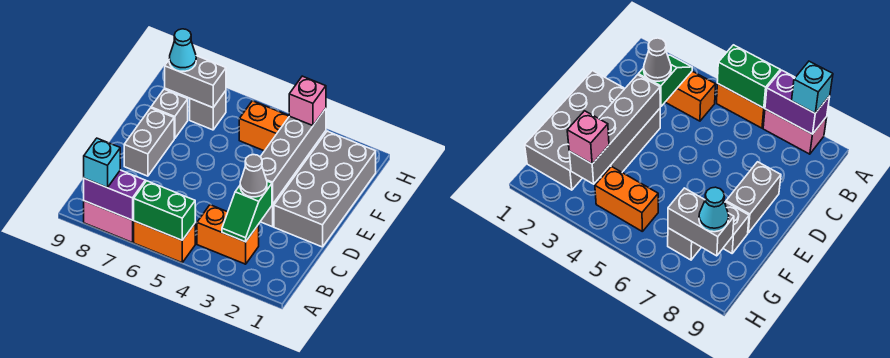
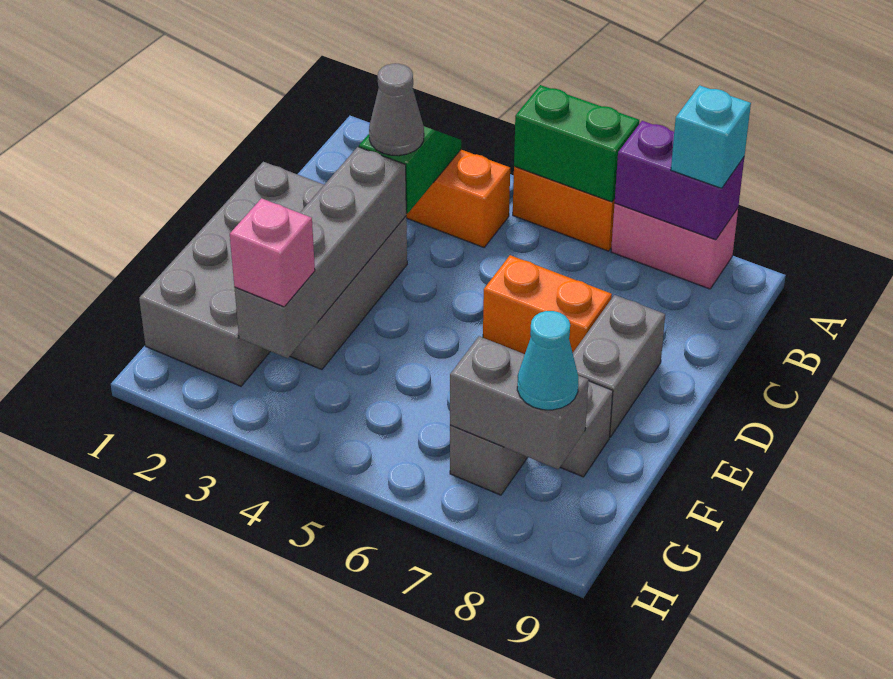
orange brick G4:G5 level 1 -> orange brick D6:D7 level 1

